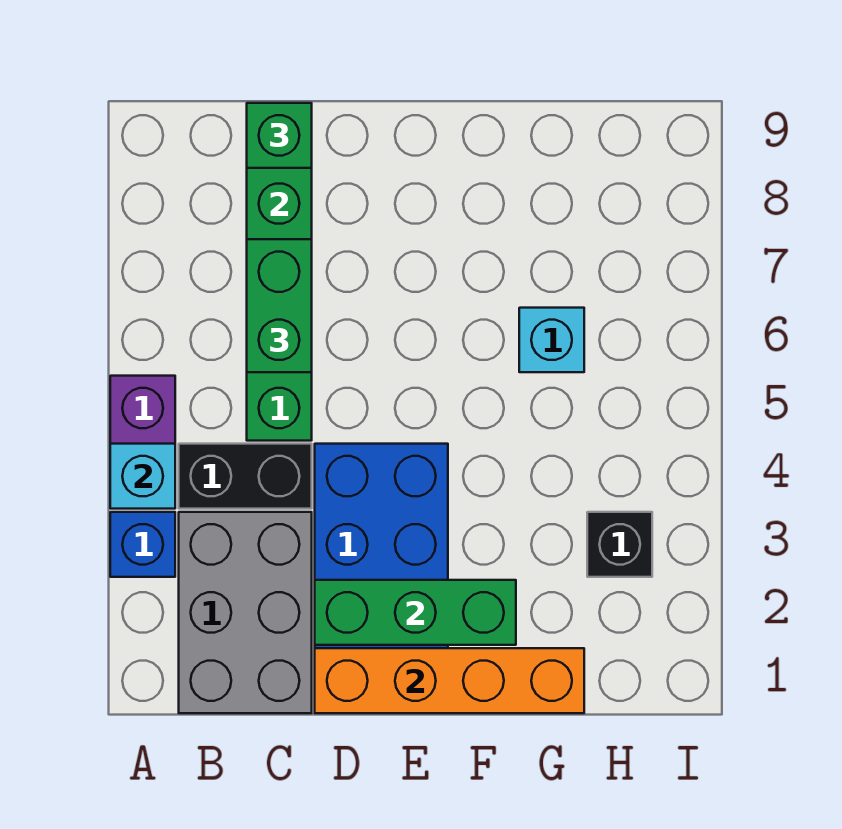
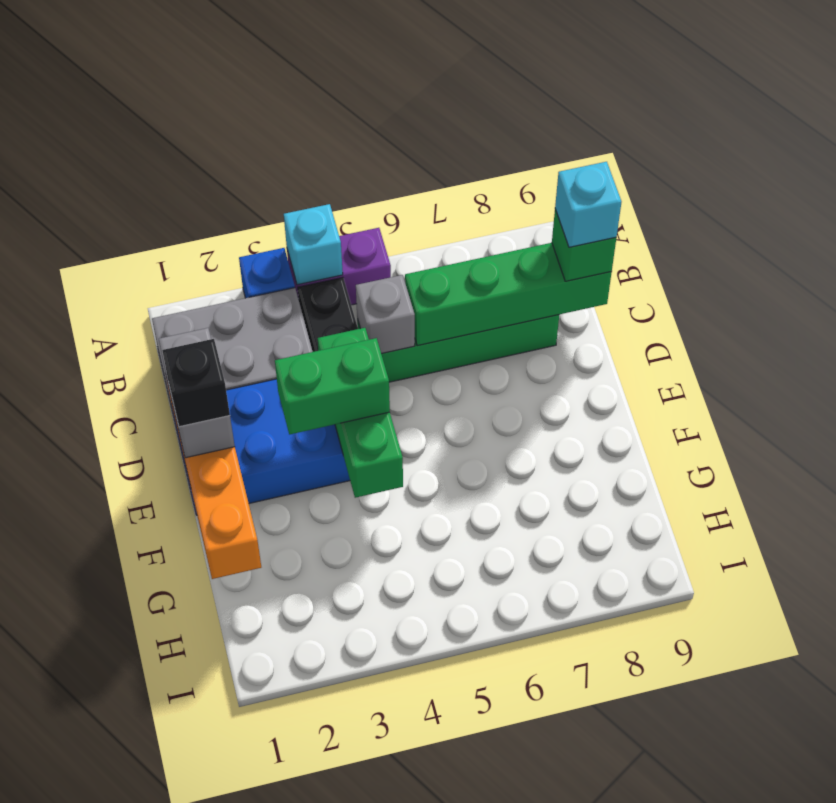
none -> grey brick C5 level 2
green brick C6:C7 level 3 -> green brick E3:E4 level 3
none -> grey brick D1:E1 level 3
green brick D2:F2 level 2 -> green brick D4:F4 level 2
cyan brick G6 level 1 -> cyan brick C9 level 4
black brick H3 level 1 -> black brick E1 level 4

